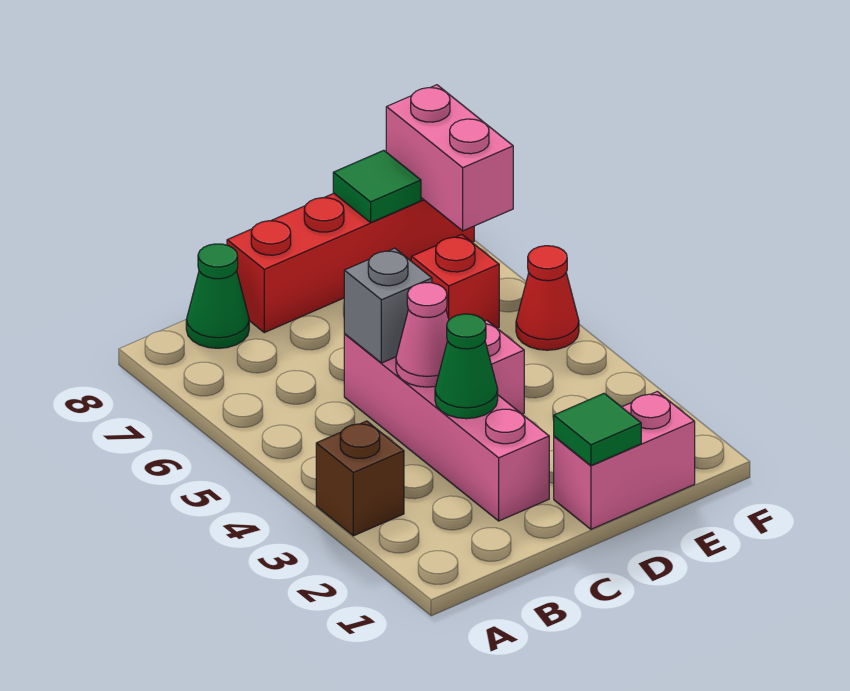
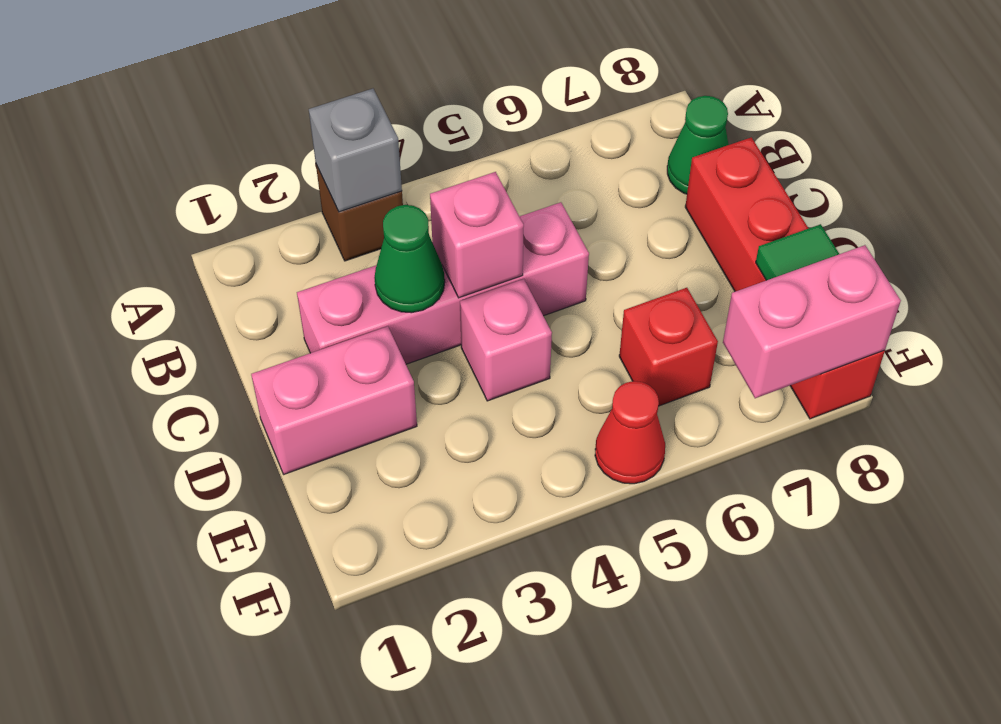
pink cone C4 level 2 -> pink brick C4 level 2
grey brick C5 level 2 -> grey brick A3 level 2
pink brick D1:E1 level 1 -> pink brick D1:D2 level 1
green tile D1 level 2 -> none

